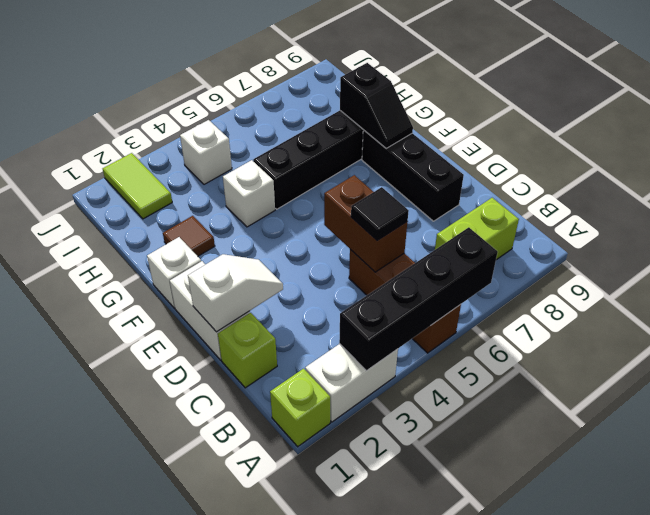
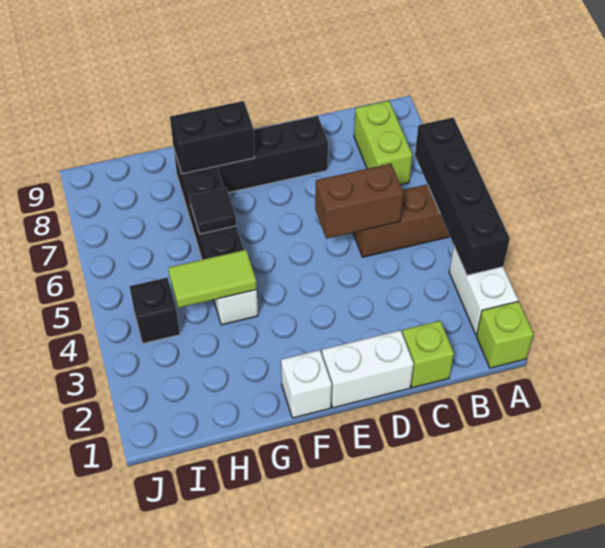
black tile C5 level 3 -> black tile G6 level 2
white slope D1:D2 level 2 top 1 -> none
black slope F8:G8 level 2 top G -> black brick F8:G8 level 2
brown tile G2 level 1 -> none
lime tile I2:J2 level 1 -> lime tile G4:H4 level 2
white brick I4 level 1 -> black brick I4 level 1

